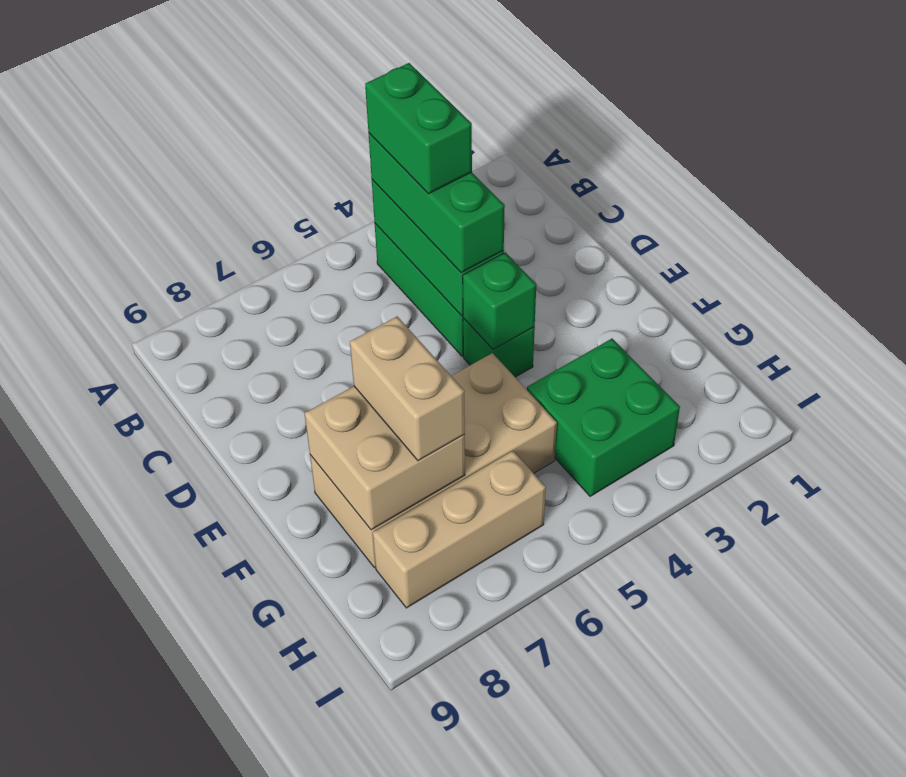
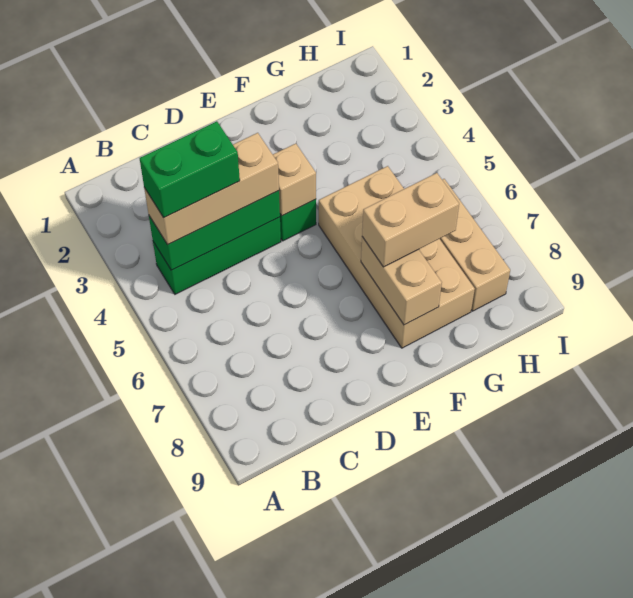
green brick B4:D4 level 3 -> tan brick B4:D4 level 3
green brick E4 level 2 -> tan brick E4 level 2
tan brick F7:G8 level 2 -> tan brick F7:F8 level 2
green brick G3:H4 level 1 -> none

